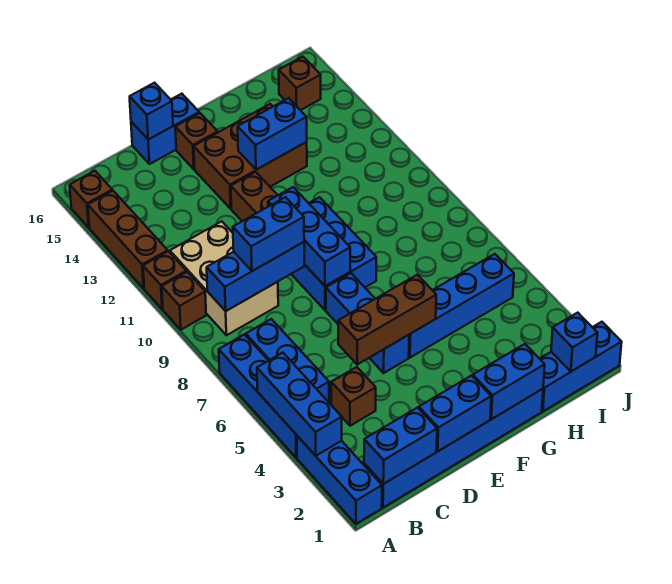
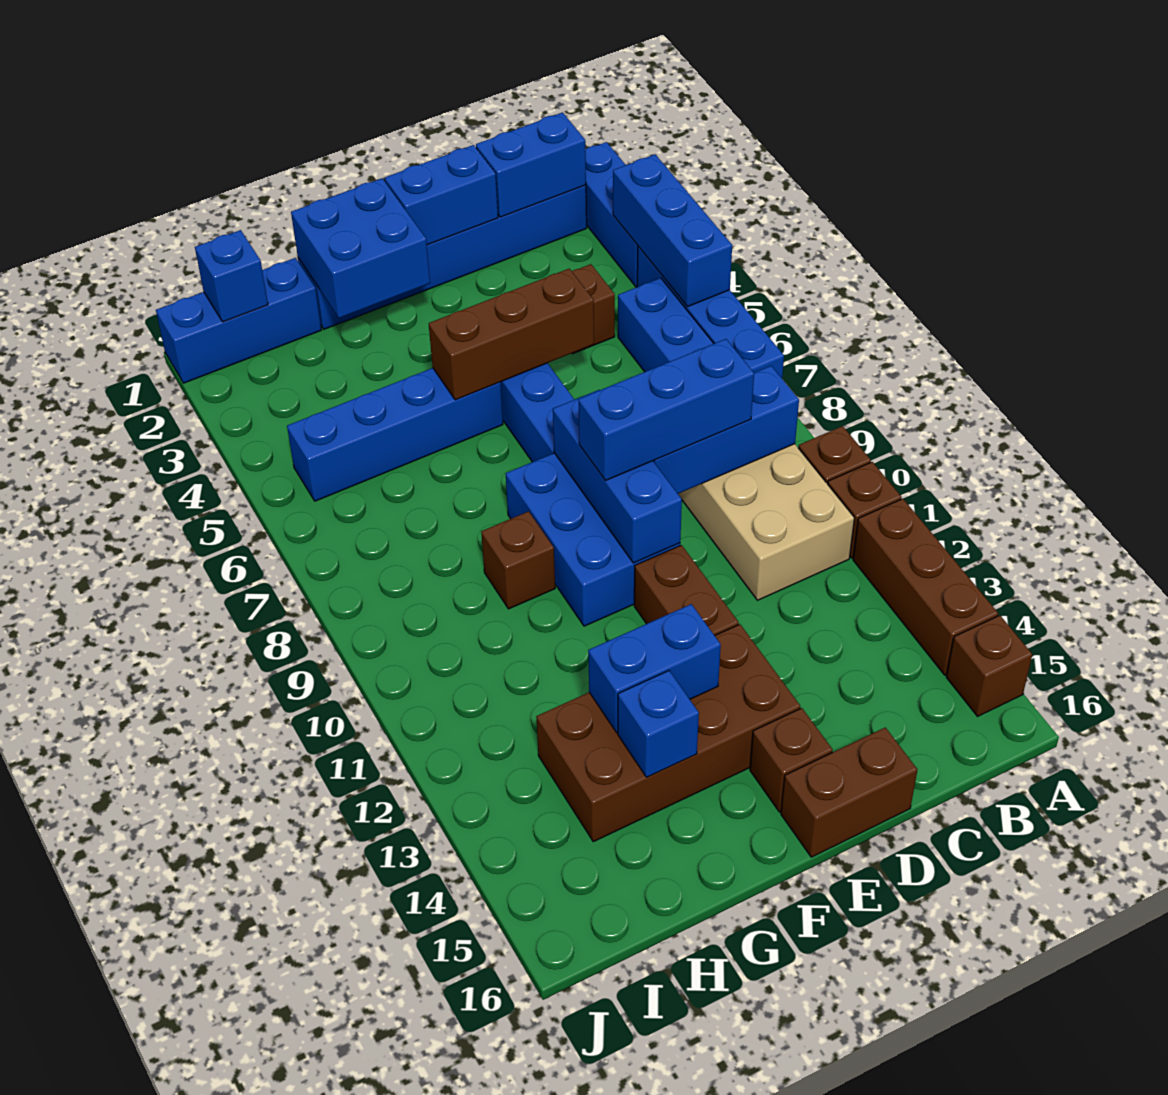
blue brick C9:D9 level 3 -> blue brick C9:E9 level 3
blue brick D16:E16 level 1 -> brown brick D16:E16 level 1
blue brick D16 level 2 -> blue brick G14 level 2
brown brick E13:G14 level 1 -> brown brick E13:H14 level 1
blue brick F1:G1 level 2 -> blue brick F1:G2 level 2
brown brick I15 level 1 -> brown brick G9 level 1

